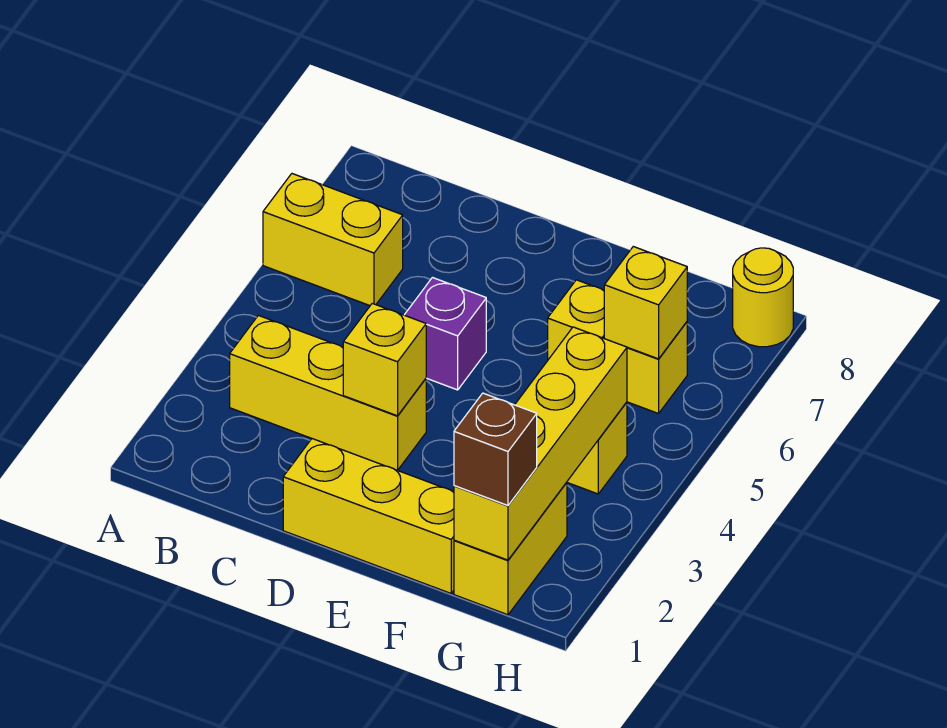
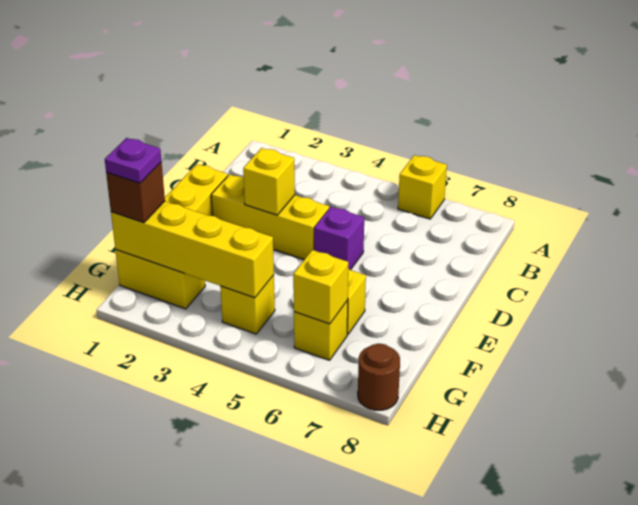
yellow brick A6:B6 level 1 -> yellow brick A6 level 1
yellow brick B3:D3 level 1 -> yellow brick D2:D4 level 1
none -> purple plate G1 level 4
yellow round brick H8 level 1 -> brown round brick H8 level 1

